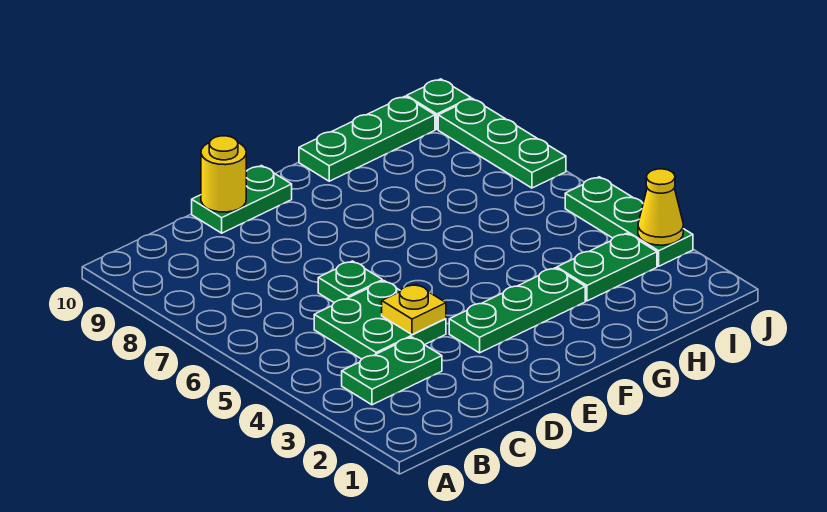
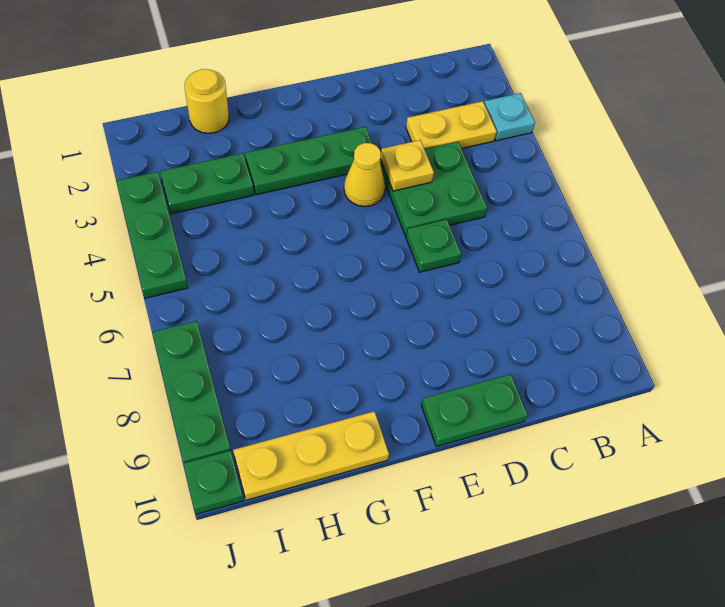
none -> cyan plate A3 level 1
green plate B3:C3 level 1 -> yellow plate B3:C3 level 1
yellow round brick D10 level 2 -> yellow round brick H1 level 1
green plate G10:I10 level 1 -> yellow plate G10:I10 level 1
yellow cone J3 level 2 -> yellow cone E4 level 1

